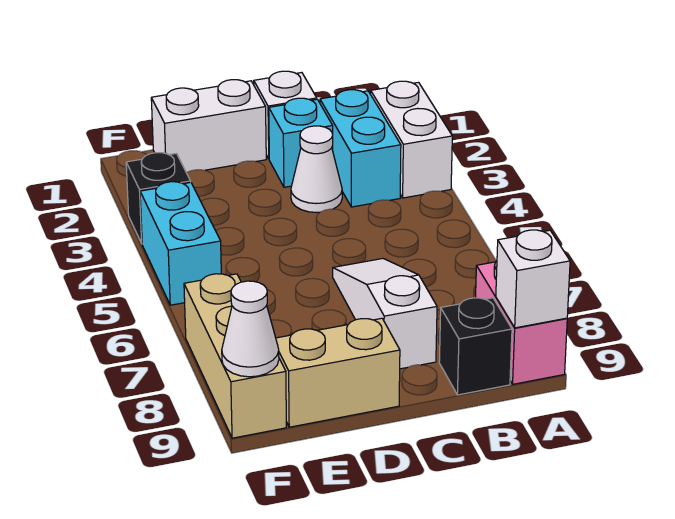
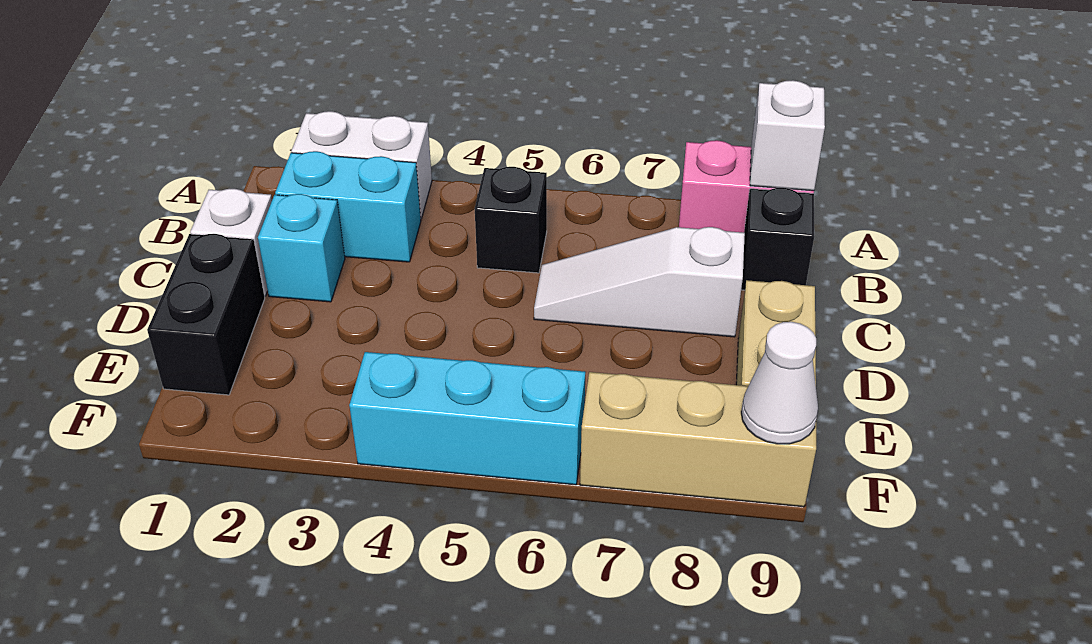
white cone C3 level 1 -> none
white brick D1:E1 level 1 -> black brick D1:E1 level 1
black brick F3 level 1 -> black brick B5 level 1
cyan brick F4:F5 level 1 -> cyan brick F4:F6 level 1

